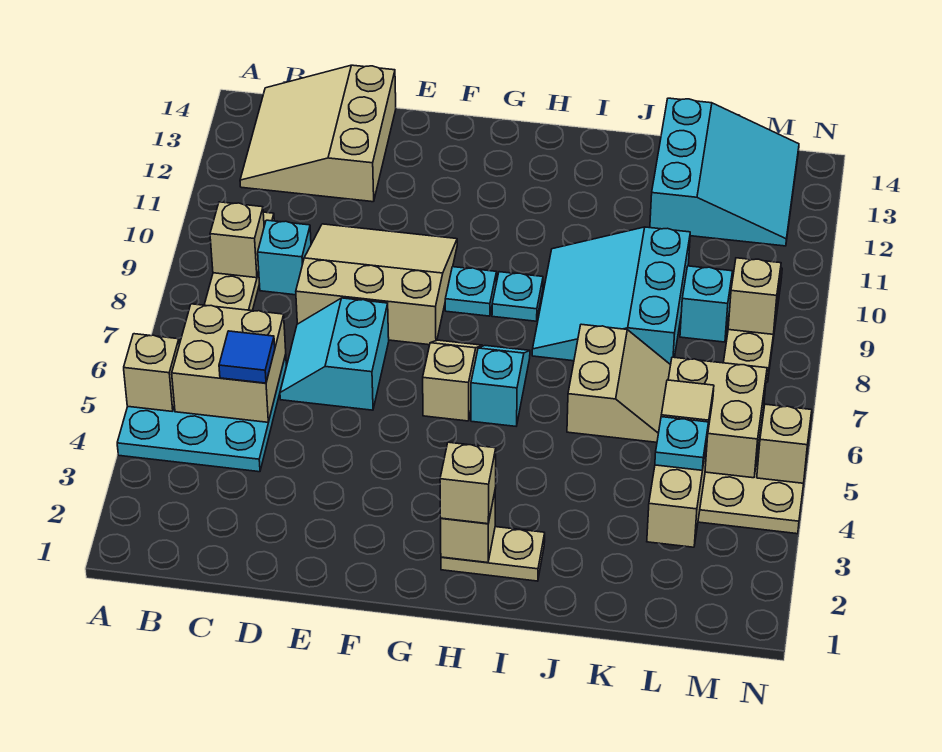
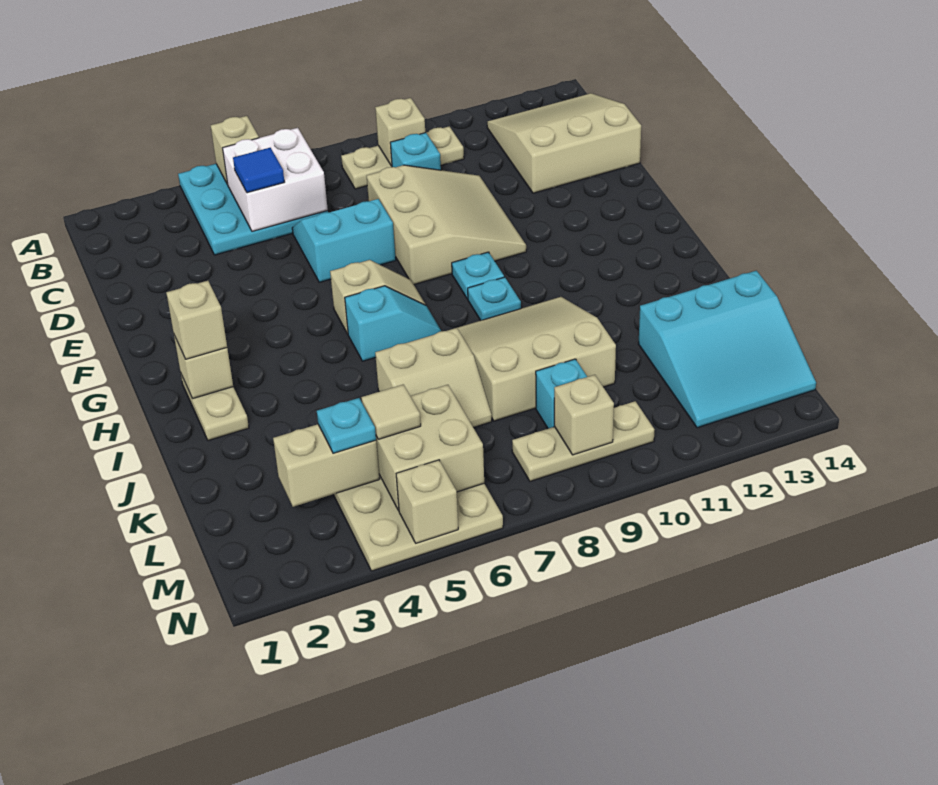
tan brick B5:C6 level 2 -> white brick B5:C6 level 2
cyan slope I8:K10 level 1 top K -> tan slope I8:K10 level 1 top K

